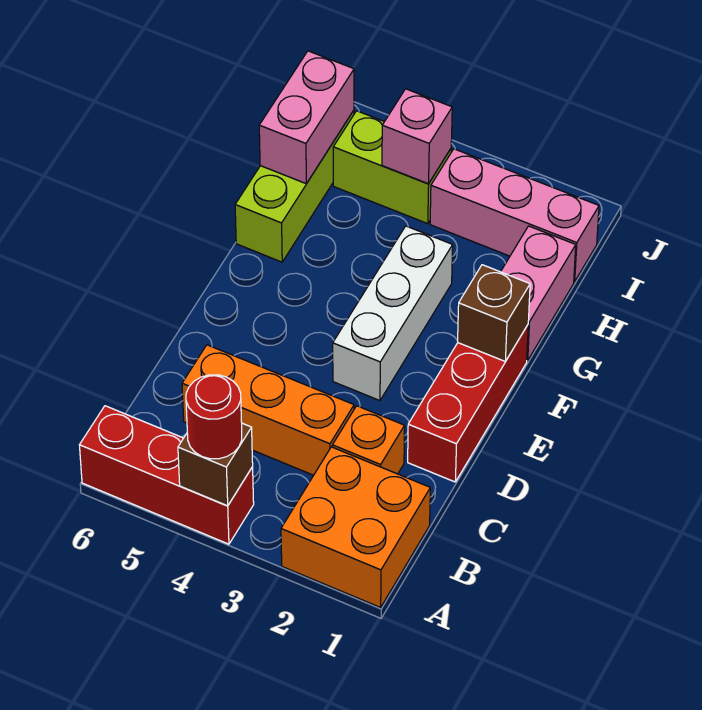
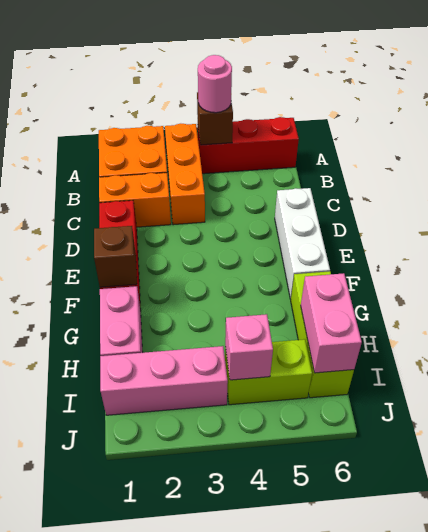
red round brick A4 level 3 -> pink round brick A4 level 3
orange brick C2 level 1 -> orange brick C1:C2 level 1
orange brick C3:C5 level 1 -> orange brick A3:C3 level 1
white brick E3:G3 level 1 -> white brick D6:F6 level 1

